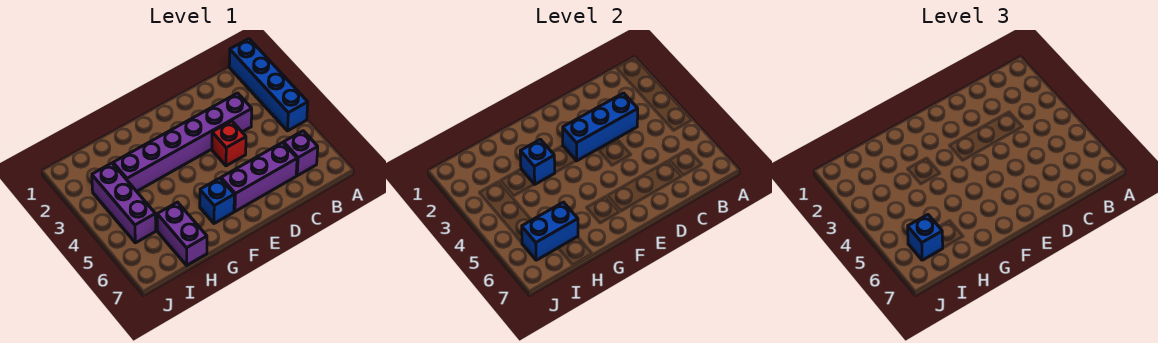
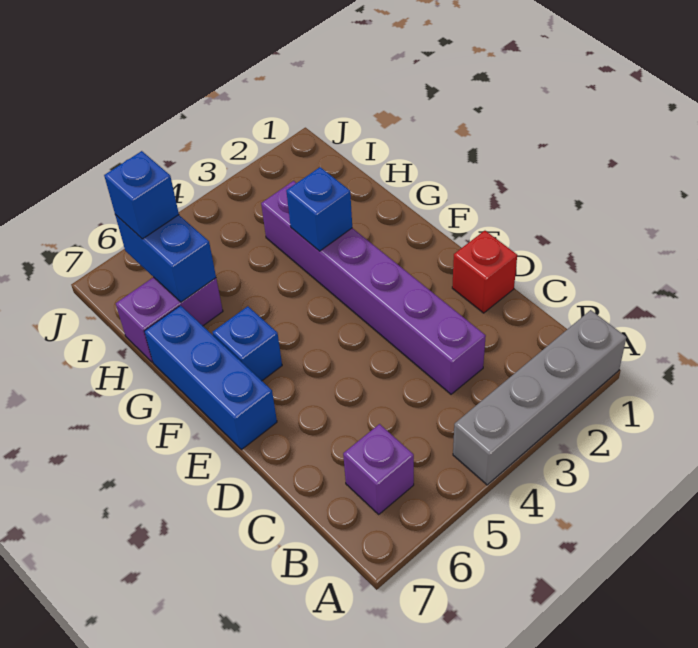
blue brick A1:A4 level 1 -> grey brick A1:A4 level 1
blue brick C3:E3 level 2 -> blue brick E7:G7 level 1
purple brick C6:E6 level 1 -> none
red brick D4 level 1 -> red brick D1 level 1
purple brick I3:I5 level 1 -> none

